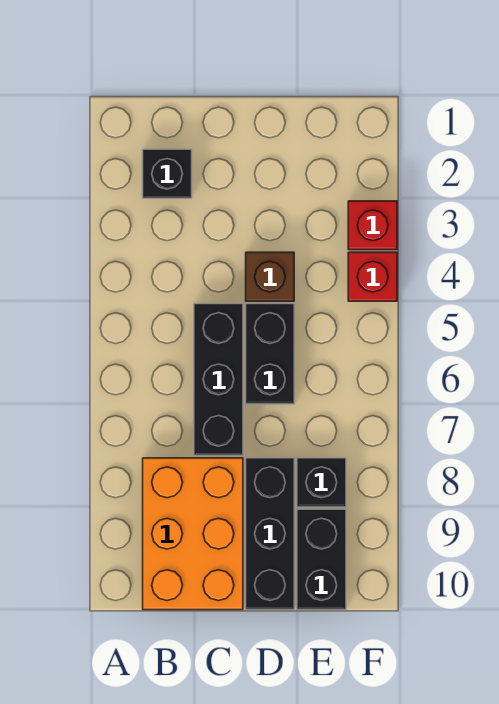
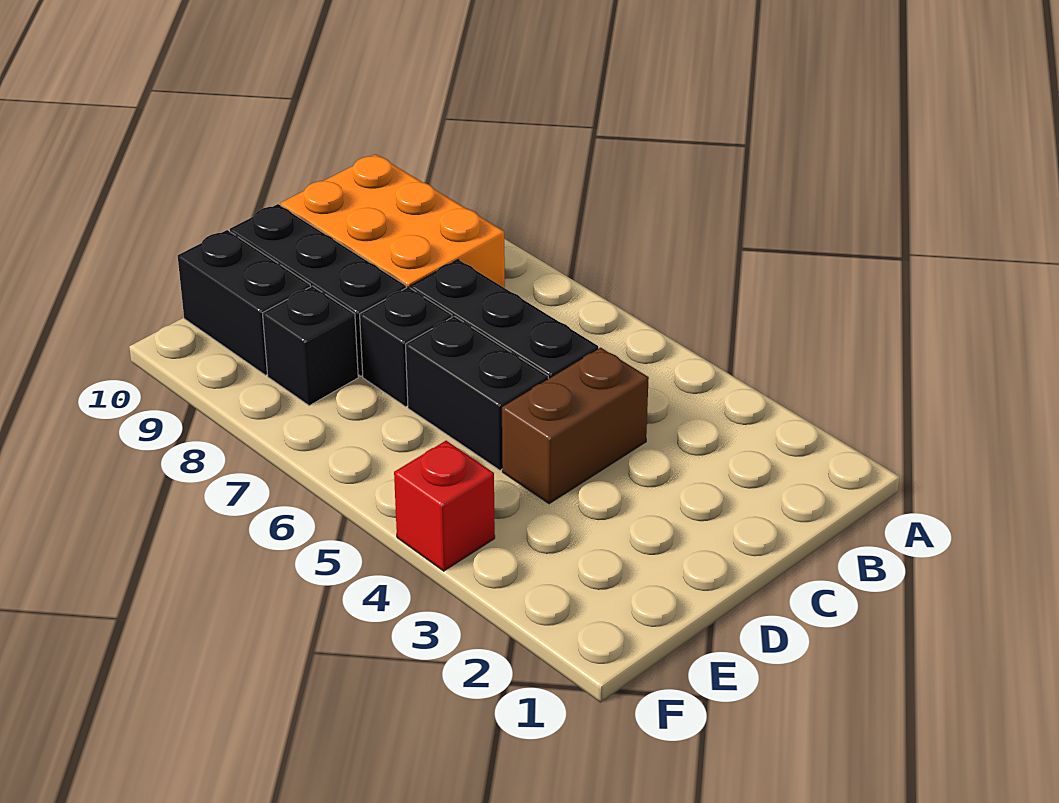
black brick B2 level 1 -> black brick D7 level 1
brown brick D4 level 1 -> brown brick C4:D4 level 1
red brick F3 level 1 -> none

